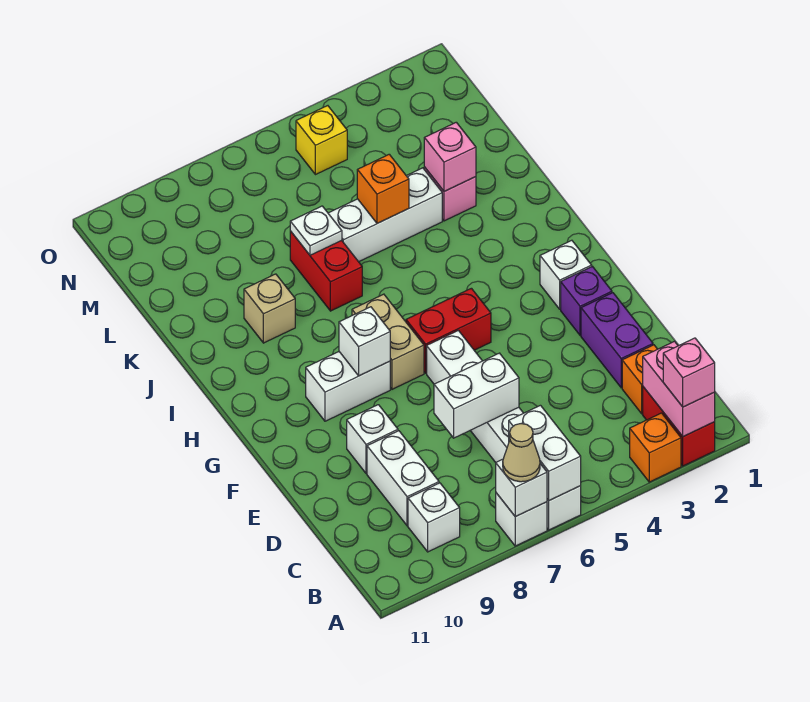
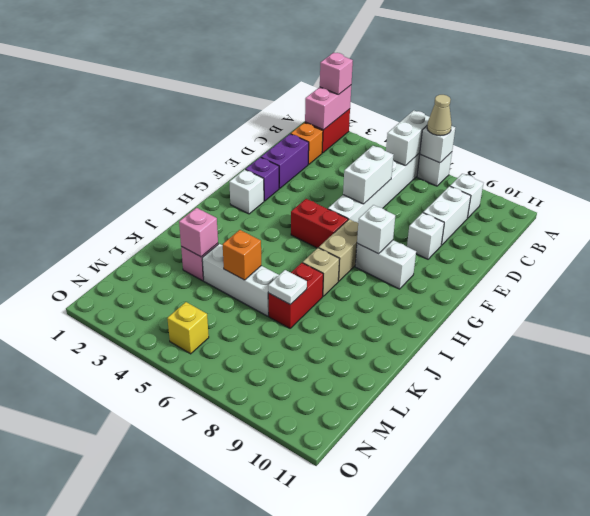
orange brick A3 level 1 -> none
white brick D6:D7 level 2 -> white brick D6:E6 level 2
tan brick J9 level 1 -> tan brick I7 level 1

